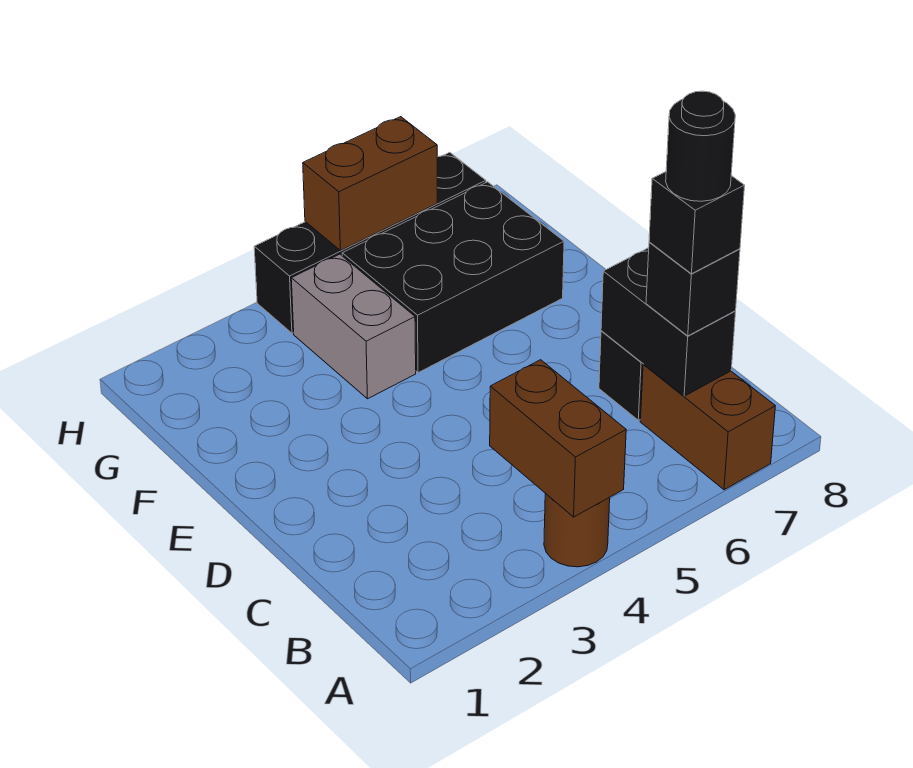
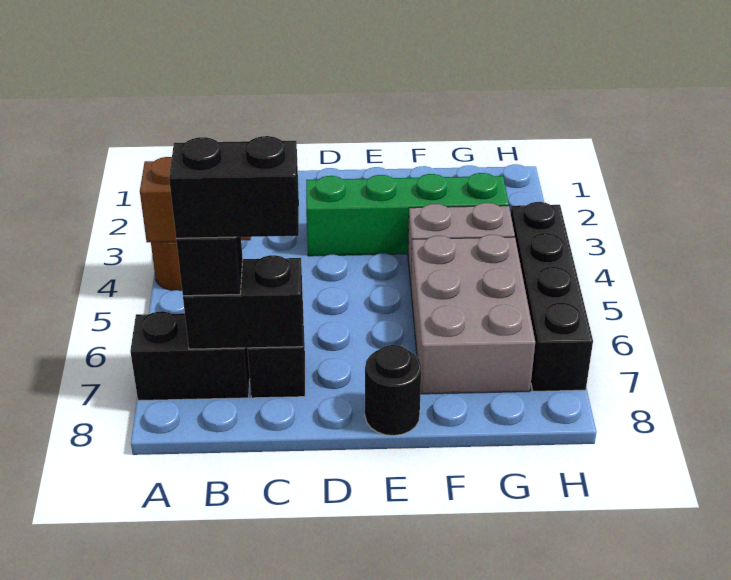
brown brick A7:B7 level 1 -> black brick A7:B7 level 1
black brick B7 level 4 -> black brick B7:C7 level 4
black round brick B7 level 5 -> black round brick E8 level 1
none -> green brick D3:G3 level 1
black brick F5:G7 level 1 -> grey brick F5:G7 level 1
brown brick H5:H6 level 2 -> none

